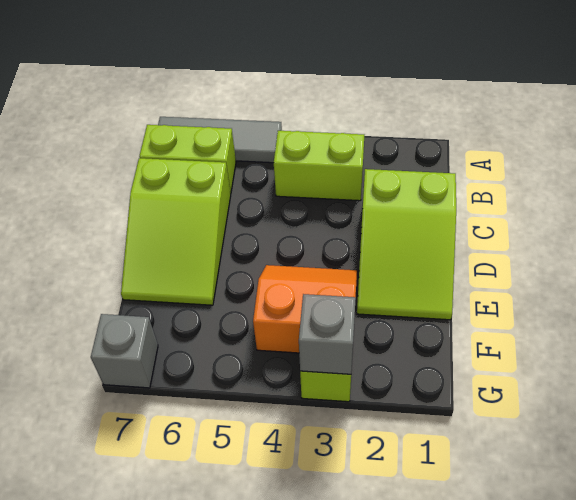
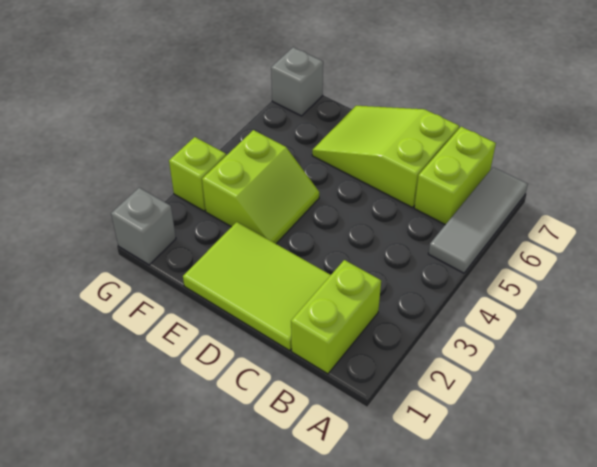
lime brick B3:B4 level 1 -> lime brick B1:B2 level 1
lime slope C1:E2 level 1 top C -> lime tile C1:E2 level 1
orange slope E3:F4 level 1 top F -> lime slope E3:F4 level 1 top F
grey brick G3 level 2 -> grey brick G1 level 1

